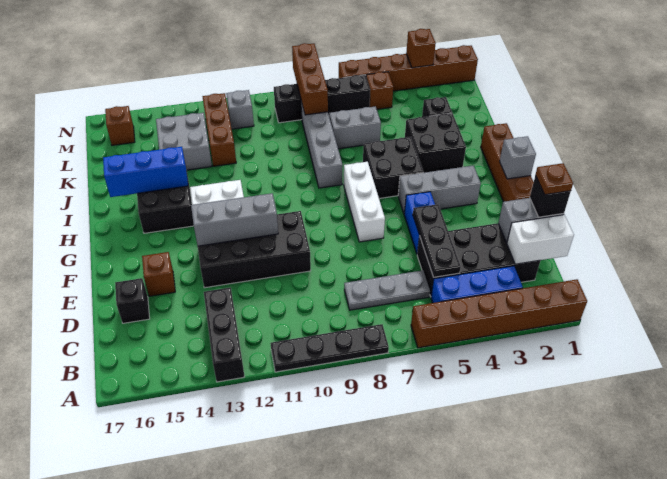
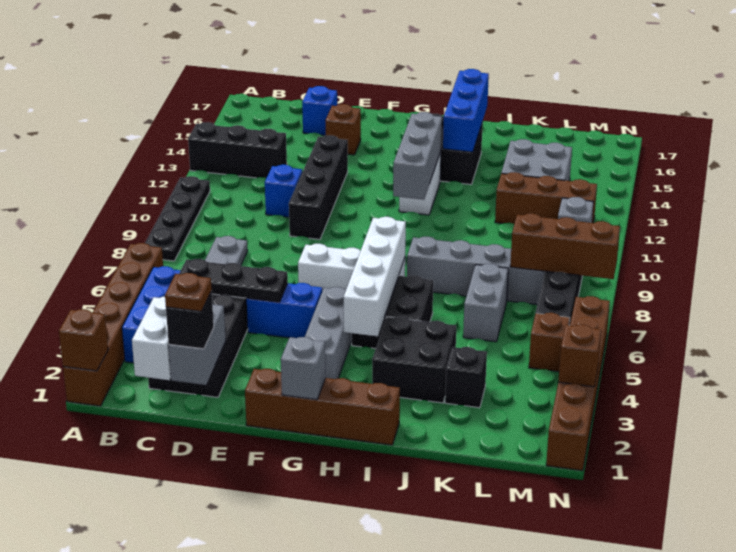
none -> blue brick D11 level 1
black brick D16 level 1 -> blue brick D16 level 1
black brick E10:F13 level 1 -> black brick E10:E13 level 1
grey brick F11:F13 level 2 -> grey brick H11:H13 level 2
none -> white brick H4:H7 level 2
brown brick M16 level 1 -> brown brick A1 level 2

